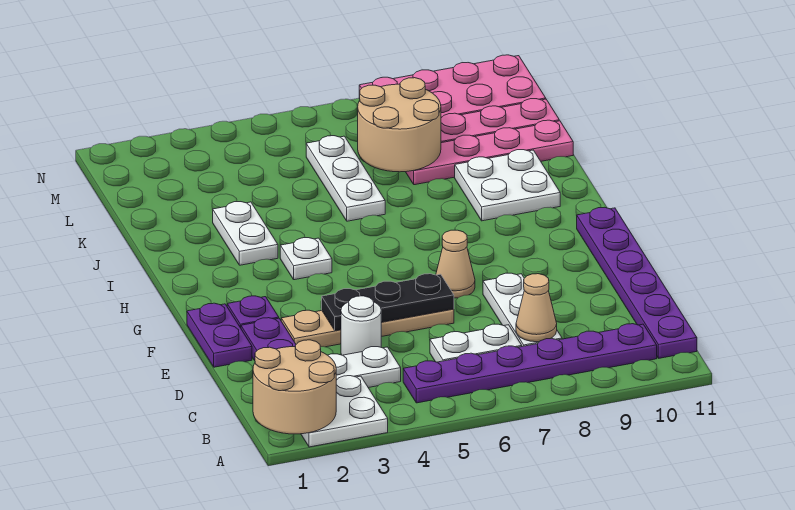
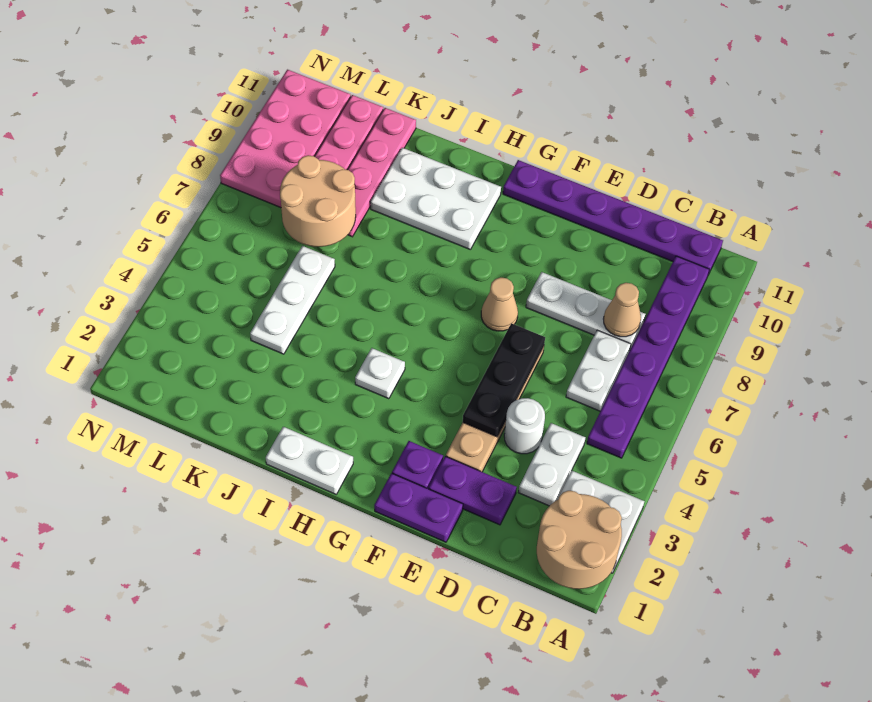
white plate I3:J3 level 1 -> white plate H1:I1 level 1
white plate I9:J10 level 1 -> white plate H9:J10 level 1
white plate J6:L6 level 1 -> white plate K4:K6 level 1

